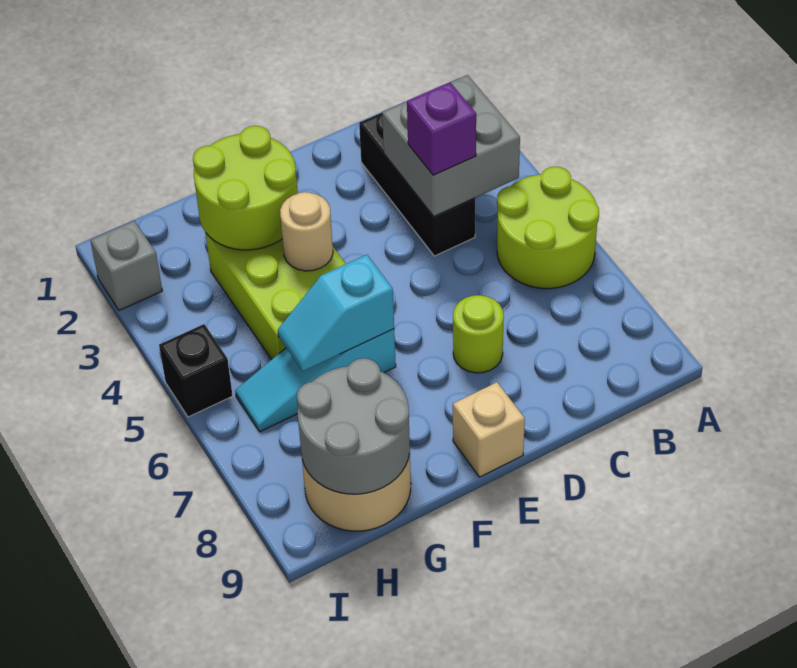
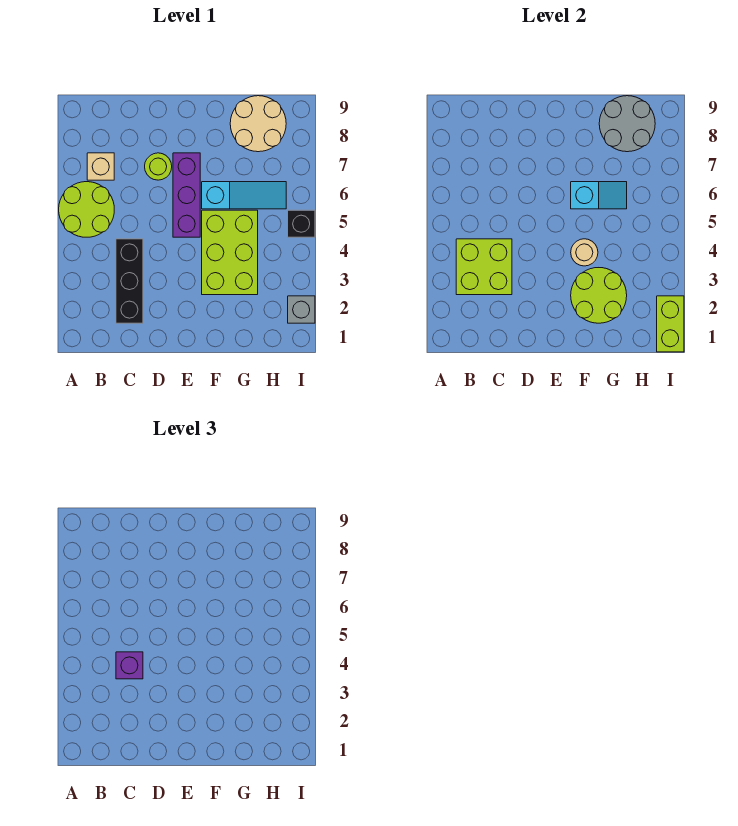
grey brick B3:C4 level 2 -> lime brick B3:C4 level 2
none -> purple brick E5:E7 level 1
tan brick E9 level 1 -> tan brick B7 level 1
none -> lime brick I1:I2 level 2

